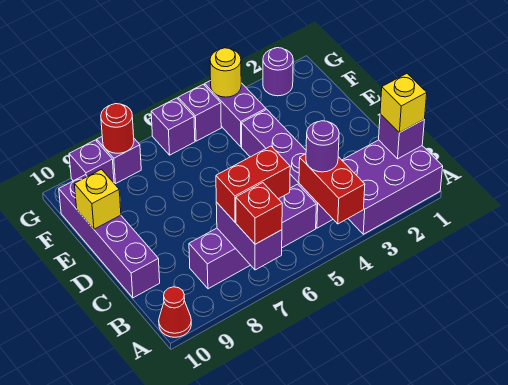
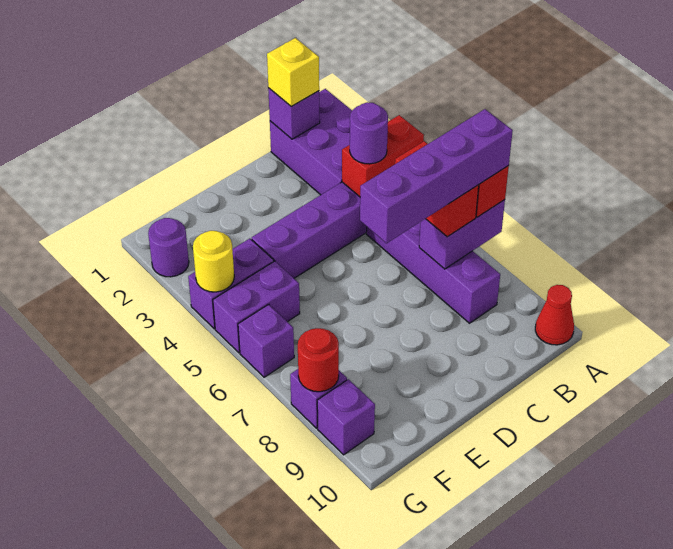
purple brick C10:F10 level 1 -> purple brick A7:D7 level 4
yellow brick E10 level 2 -> none
purple brick G5 level 1 -> purple brick F5:G5 level 1

